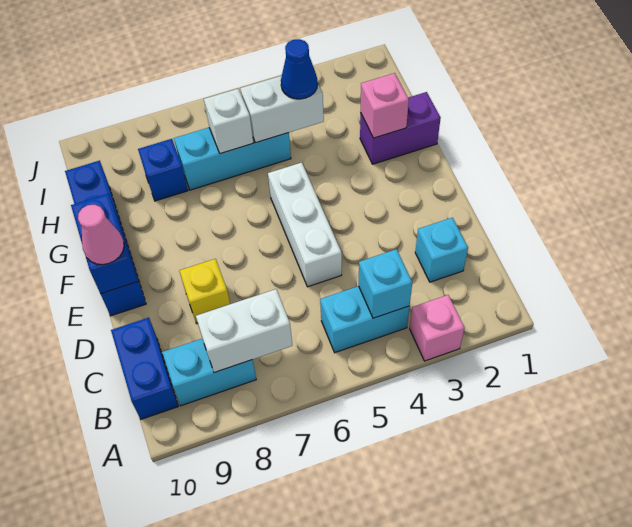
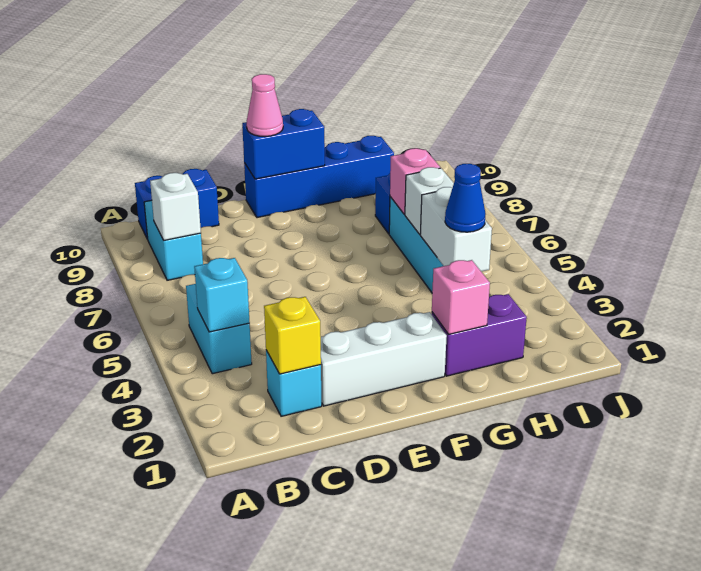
pink brick A3 level 1 -> pink brick H7 level 2
white brick B7:B8 level 2 -> white brick B8 level 2
white brick D5:F5 level 1 -> white brick D2:F2 level 1
yellow brick D8 level 1 -> yellow brick C2 level 2
purple brick G1:G2 level 1 -> purple brick G2:H2 level 1

